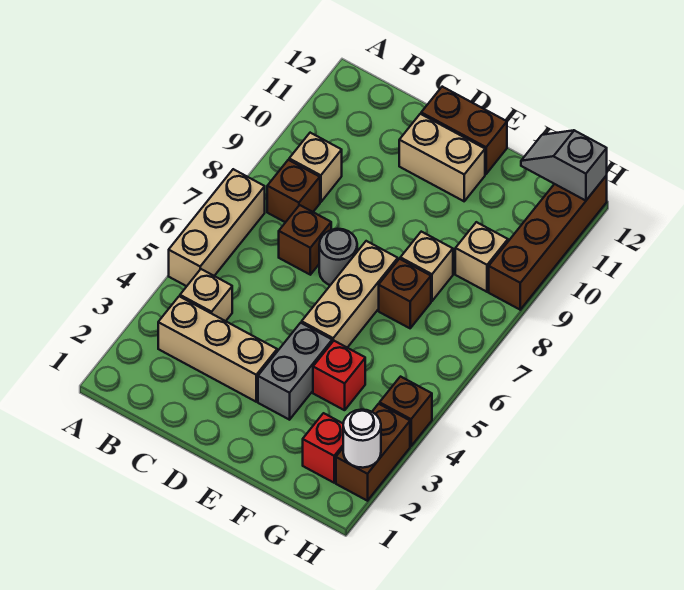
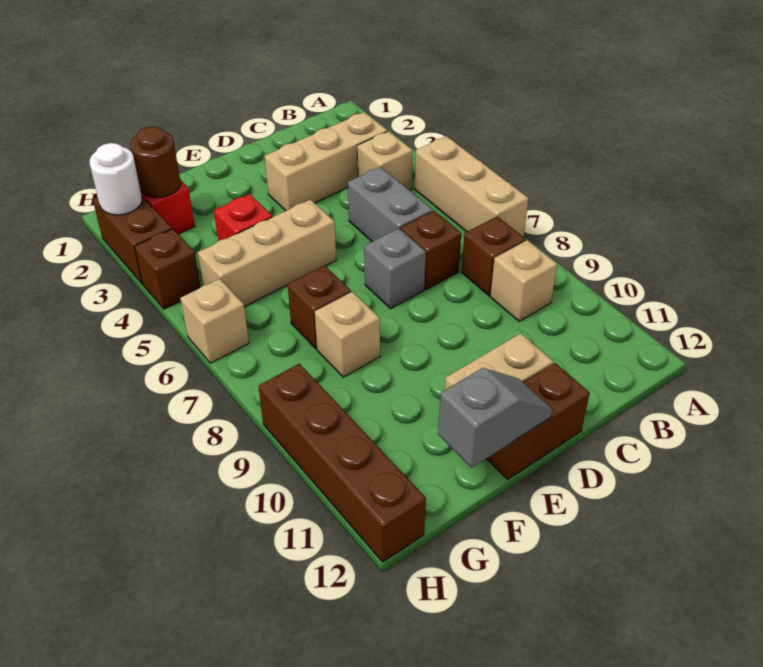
grey round brick D7 level 1 -> grey brick D7 level 1
grey brick E3:E4 level 1 -> grey brick C5:C6 level 1
tan brick E5:E7 level 1 -> tan brick E5:G5 level 1
none -> brown round brick G2 level 2
tan brick G9 level 1 -> tan brick H6 level 1
grey slope G12:H12 level 2 top H -> grey slope E12:F12 level 2 top F

